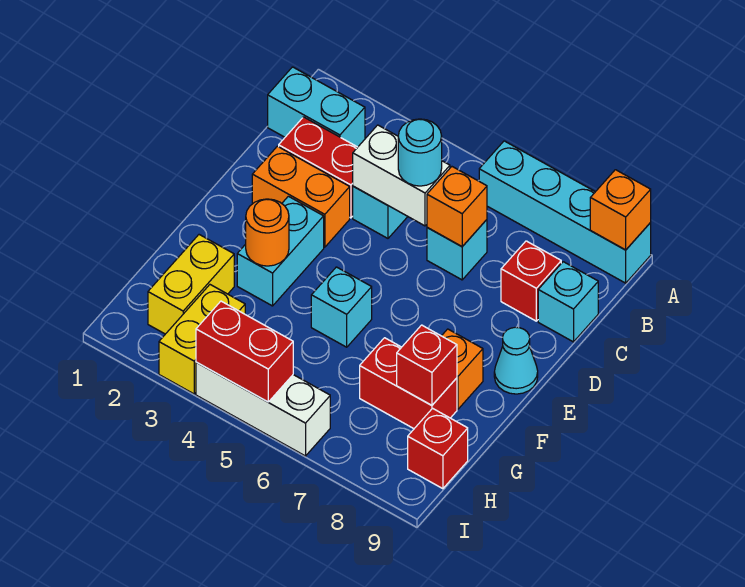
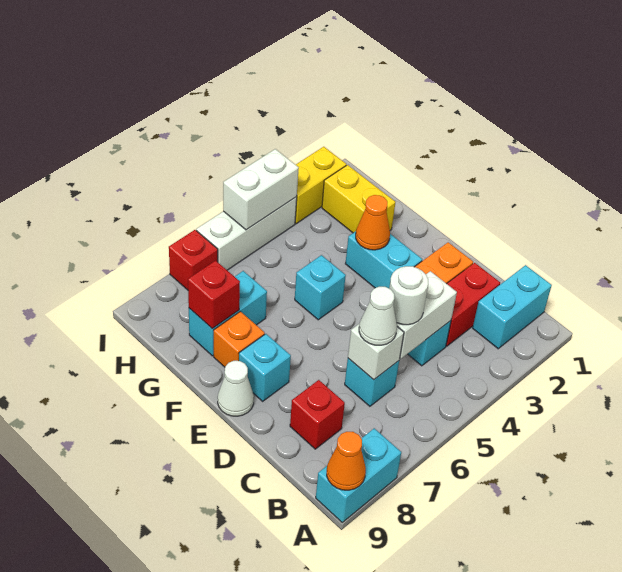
cyan brick A6:A9 level 1 -> cyan brick A8:A9 level 1
orange brick A9 level 2 -> orange cone A9 level 2
cyan round brick C5 level 3 -> white round brick C5 level 3
orange brick C6 level 2 -> white brick C6 level 2
none -> white cone C6 level 3
cyan brick C9 level 1 -> cyan brick E8 level 1
cyan cone E9 level 1 -> white cone E9 level 1
orange round brick F3 level 2 -> orange cone F3 level 2
red brick G7:G8 level 1 -> cyan brick G7:G8 level 1
yellow brick H3:I3 level 1 -> yellow brick I2:I3 level 1
red brick H9 level 1 -> red brick I7 level 1
red brick I4:I5 level 2 -> white brick I4:I5 level 2

